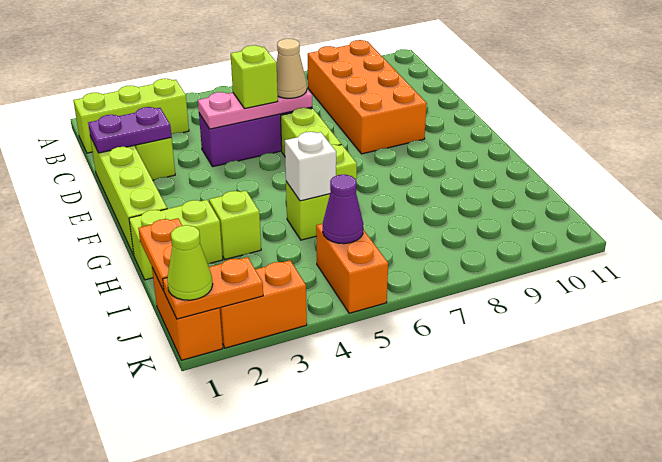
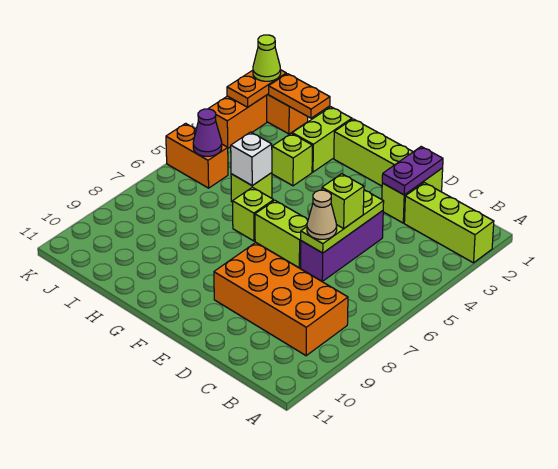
lime brick B1:B3 level 1 -> lime brick A2:C2 level 1
pink plate D4:D6 level 2 -> lime plate D4:D6 level 2

